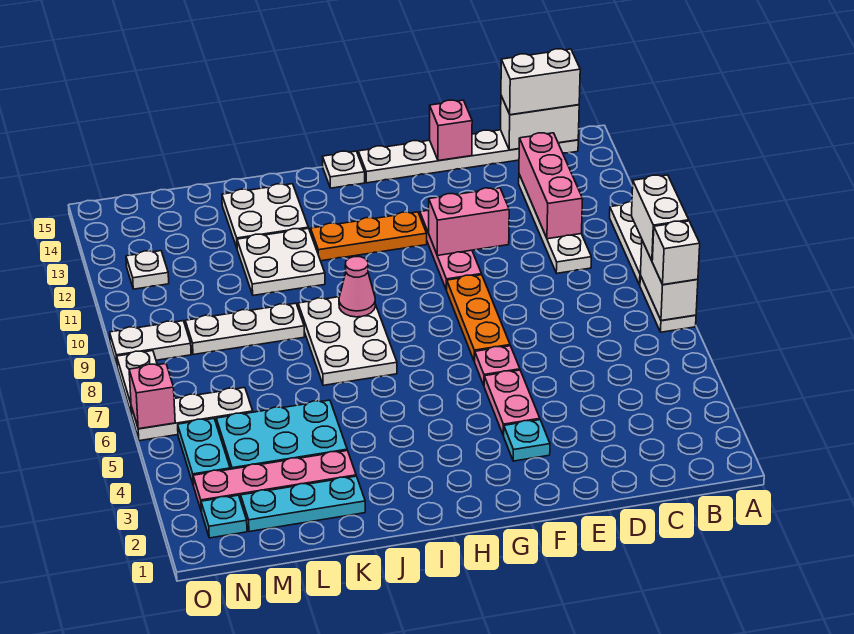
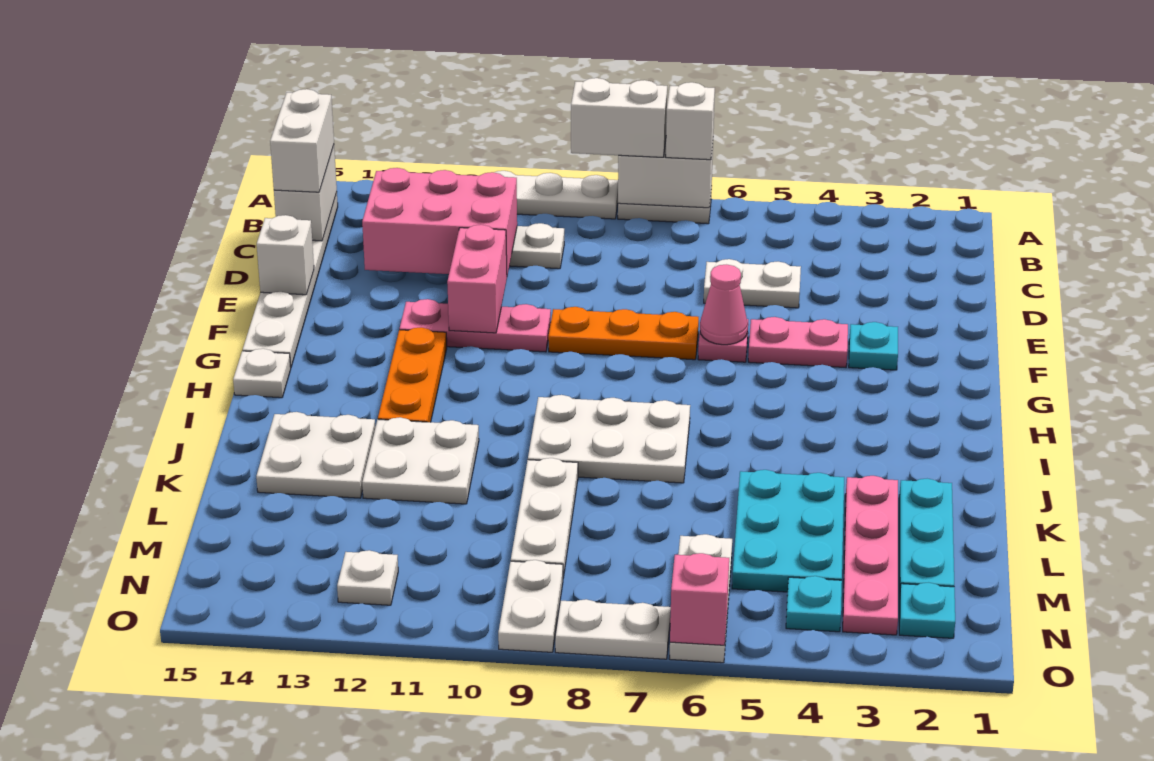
pink brick C11:C13 level 2 -> pink brick C11:D13 level 2
none -> white plate D5:D6 level 1
pink brick E15 level 2 -> white brick E15 level 2
pink cone I9 level 2 -> pink cone F6 level 2
cyan plate N4:N5 level 1 -> cyan plate N4 level 1

